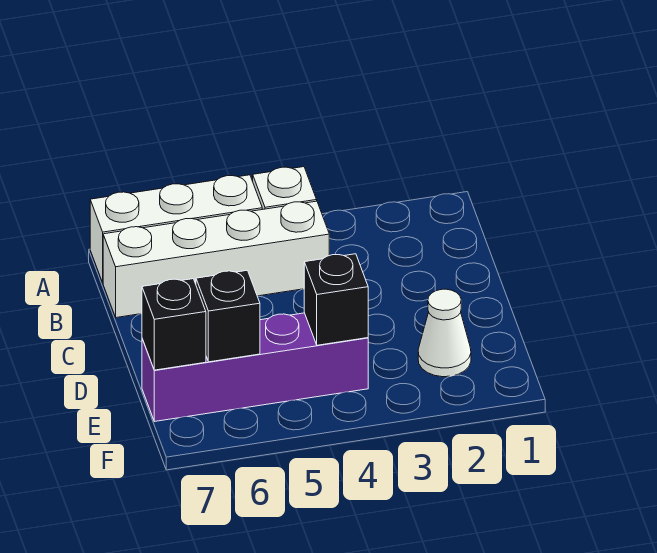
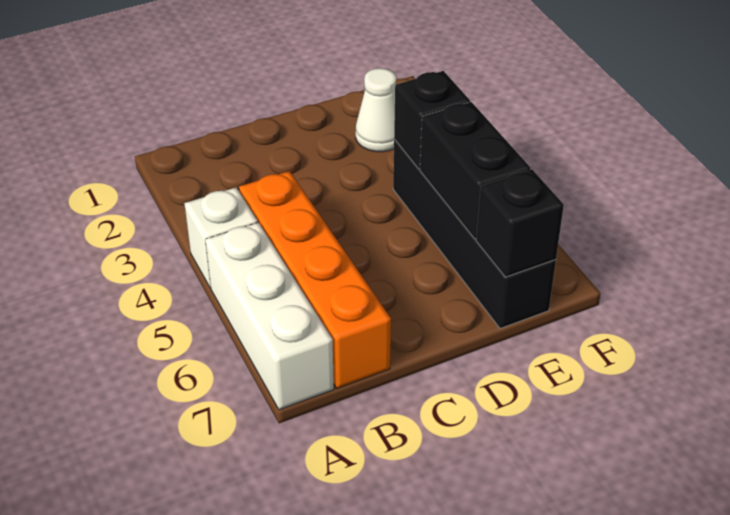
white brick B4:B7 level 1 -> orange brick B4:B7 level 1
purple brick E4:E7 level 1 -> black brick E4:E7 level 1
black brick E6 level 2 -> black brick E5:E6 level 2

